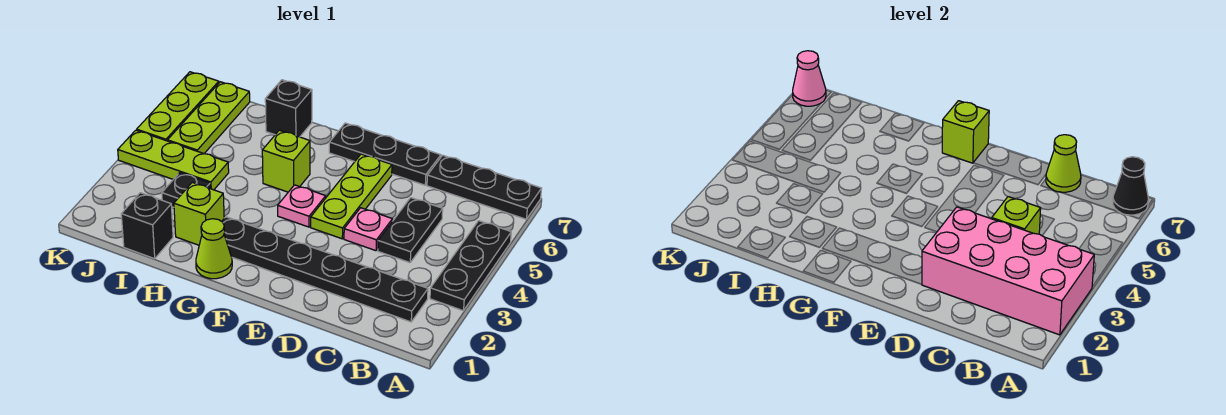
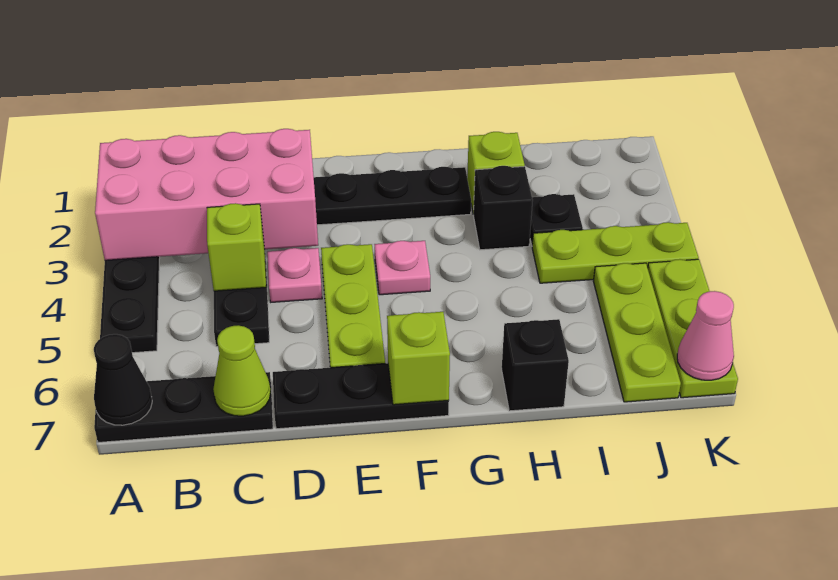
lime cone G1 level 1 -> none
lime brick G5 level 1 -> none
black brick I1 level 1 -> black brick H3 level 1

